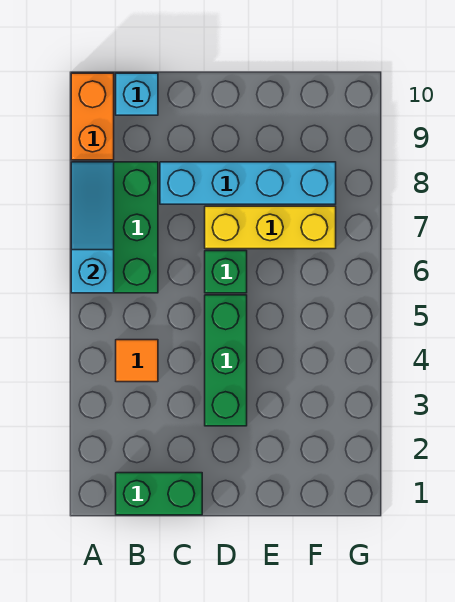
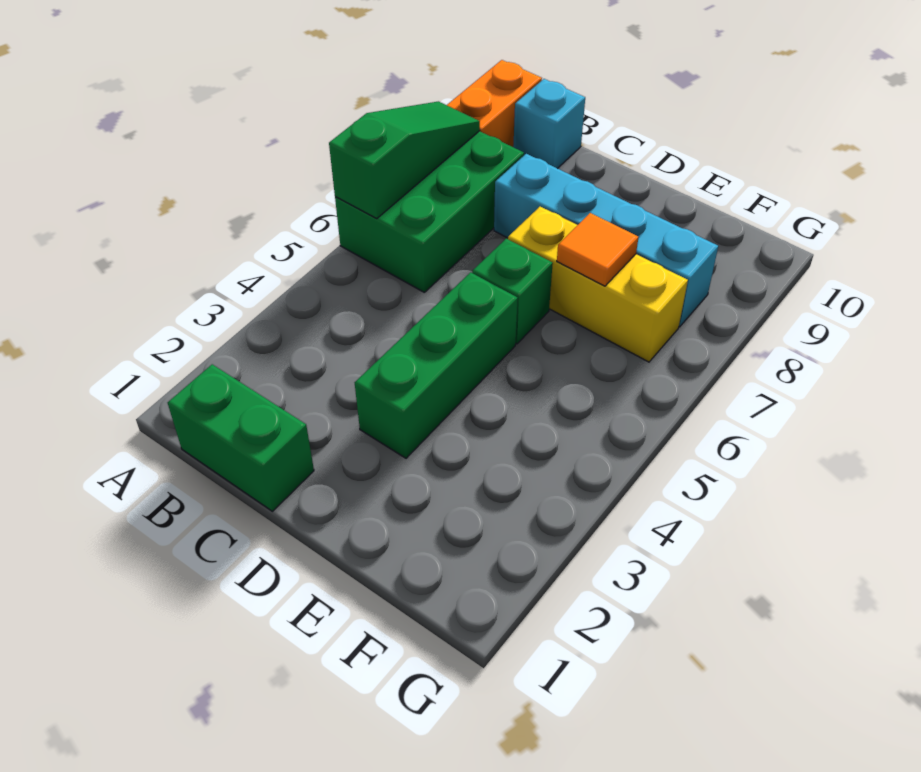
cyan slope A6:A8 level 2 top 6 -> green slope A6:A8 level 2 top 6
orange tile B4 level 1 -> orange tile E7 level 2

